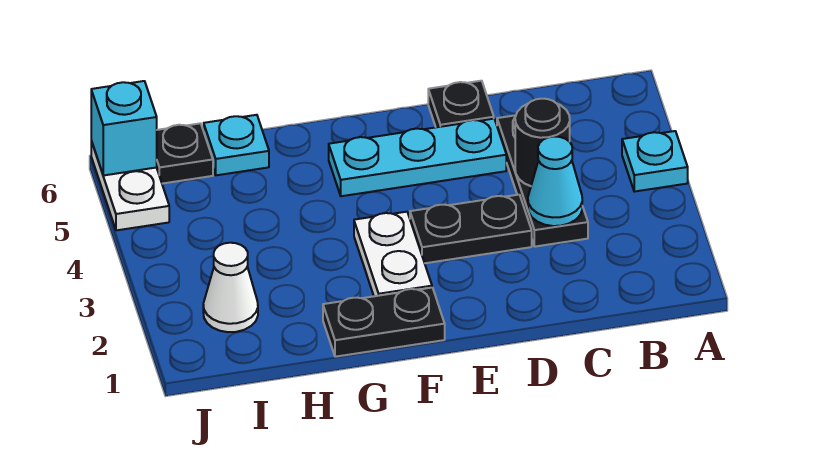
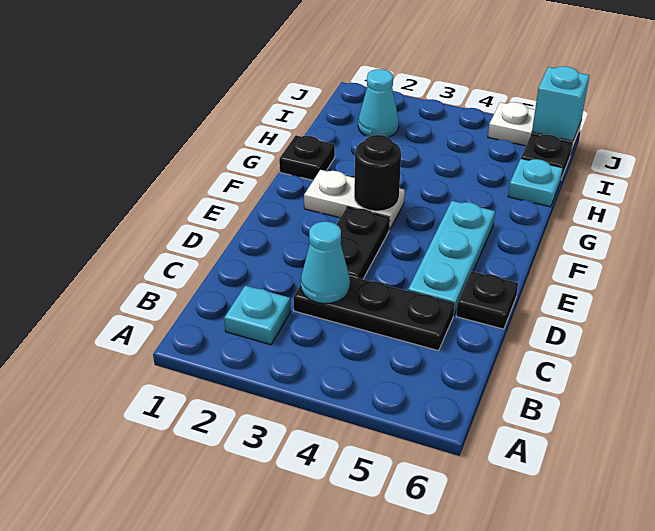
cyan plate A4 level 1 -> cyan plate B2 level 1
black round brick C4 level 2 -> black round brick F3 level 2
black plate F1:G1 level 1 -> black plate G1 level 1
white cone I2 level 1 -> cyan cone I2 level 1

